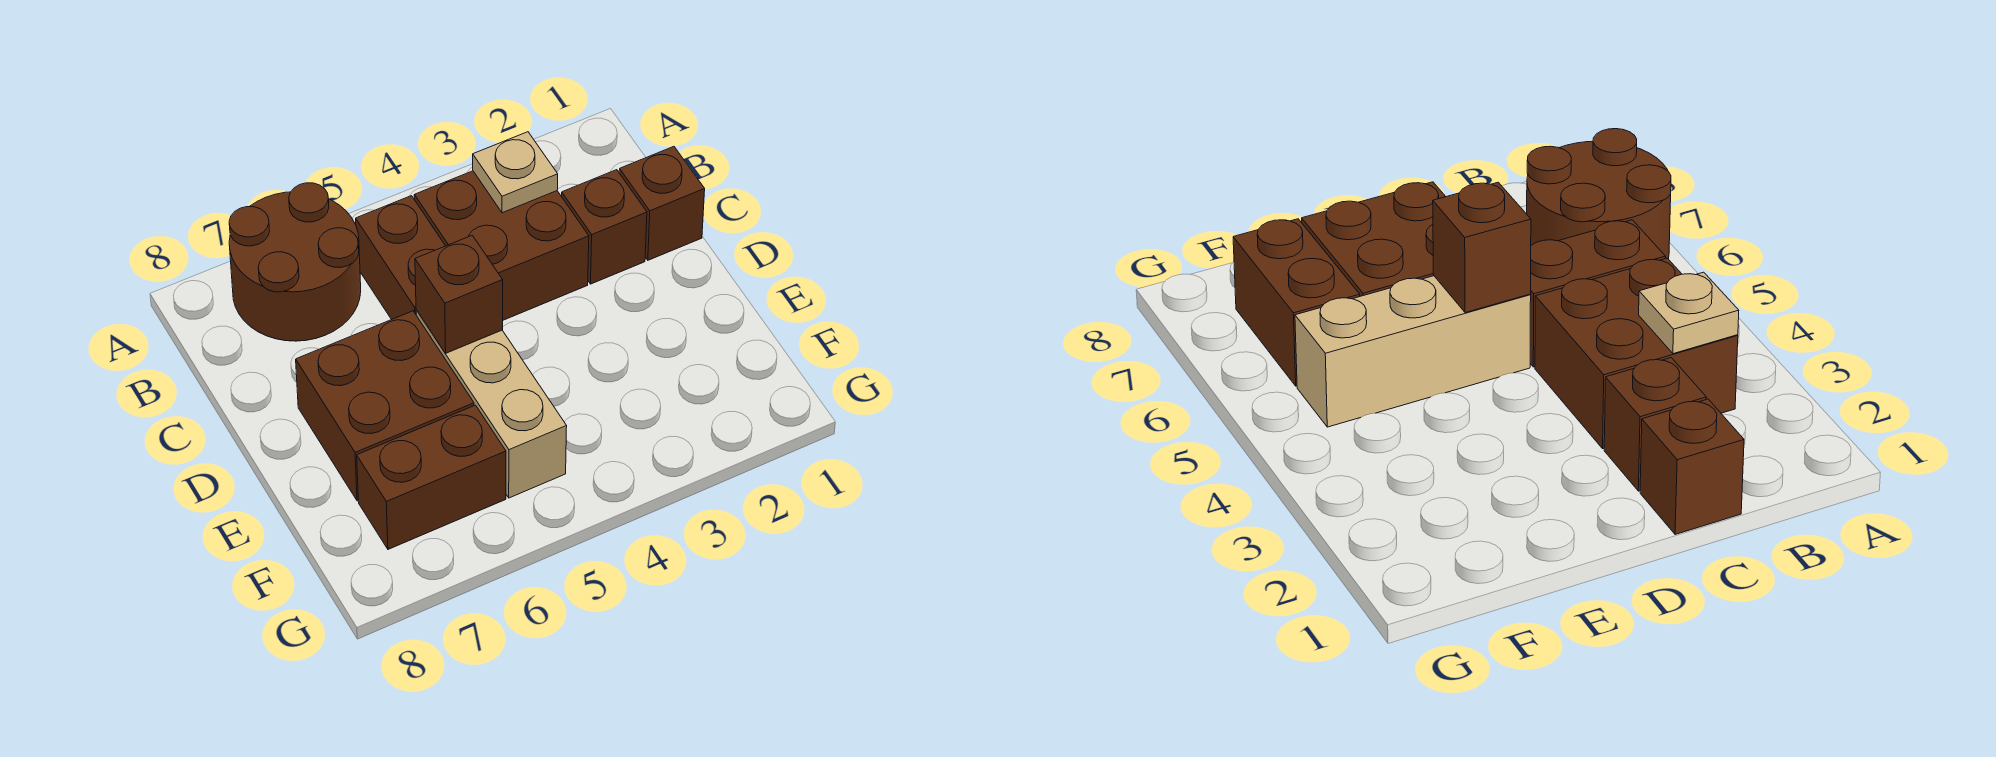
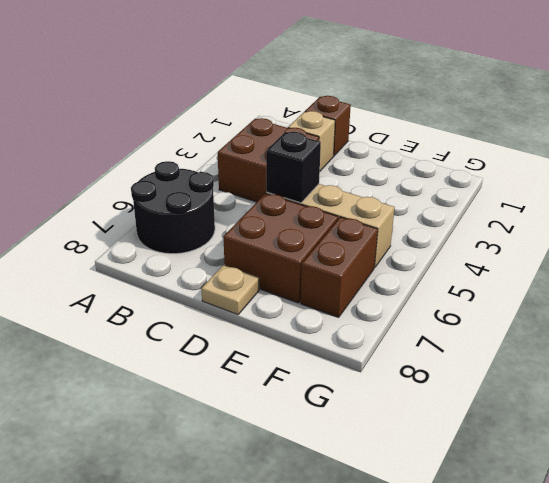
brown round brick A6:B7 level 1 -> black round brick A6:B7 level 1
tan plate B3 level 2 -> tan plate D8 level 1
brown brick B5:C5 level 1 -> none
brown brick C2 level 1 -> tan brick C2 level 1
brown brick D5 level 2 -> black brick D5 level 2

